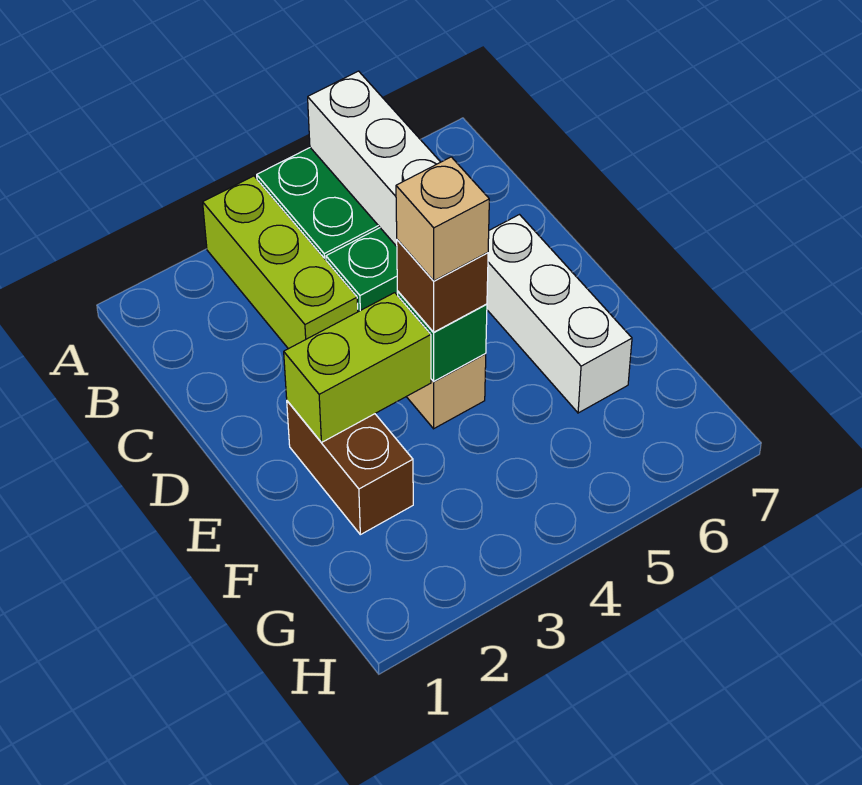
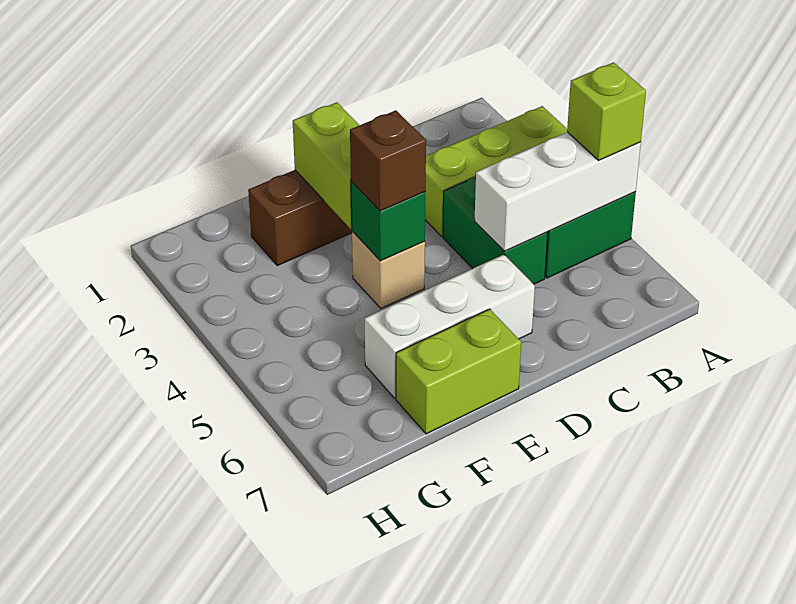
none -> lime brick A5 level 3
tan brick E4 level 4 -> none
none -> lime brick E7:F7 level 1

